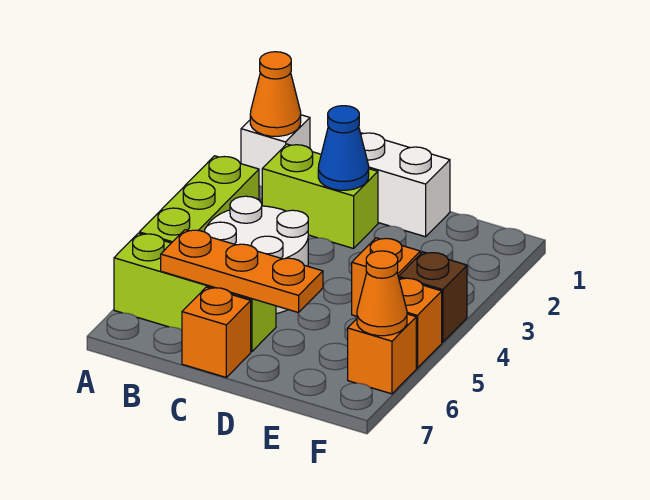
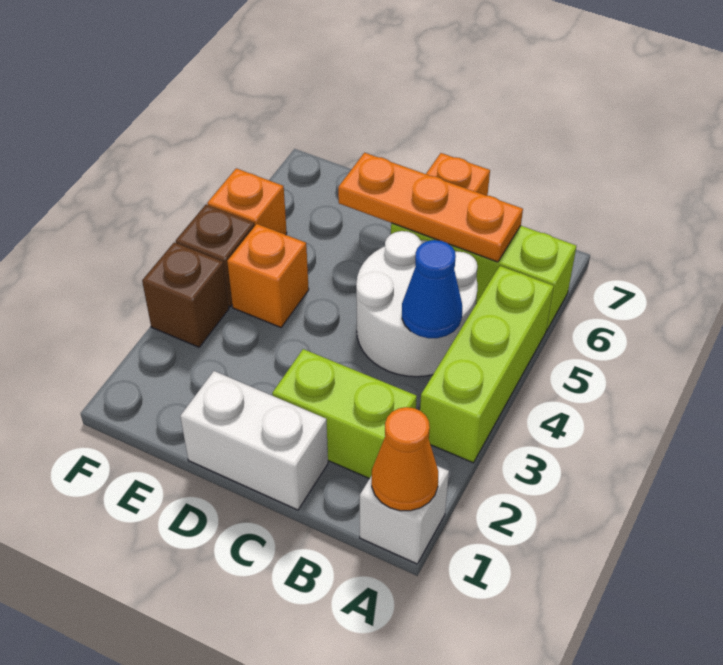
blue cone C2 level 2 -> blue cone B4 level 2
none -> brown brick F3 level 1
orange brick F6 level 1 -> none
orange cone F6 level 2 -> none

